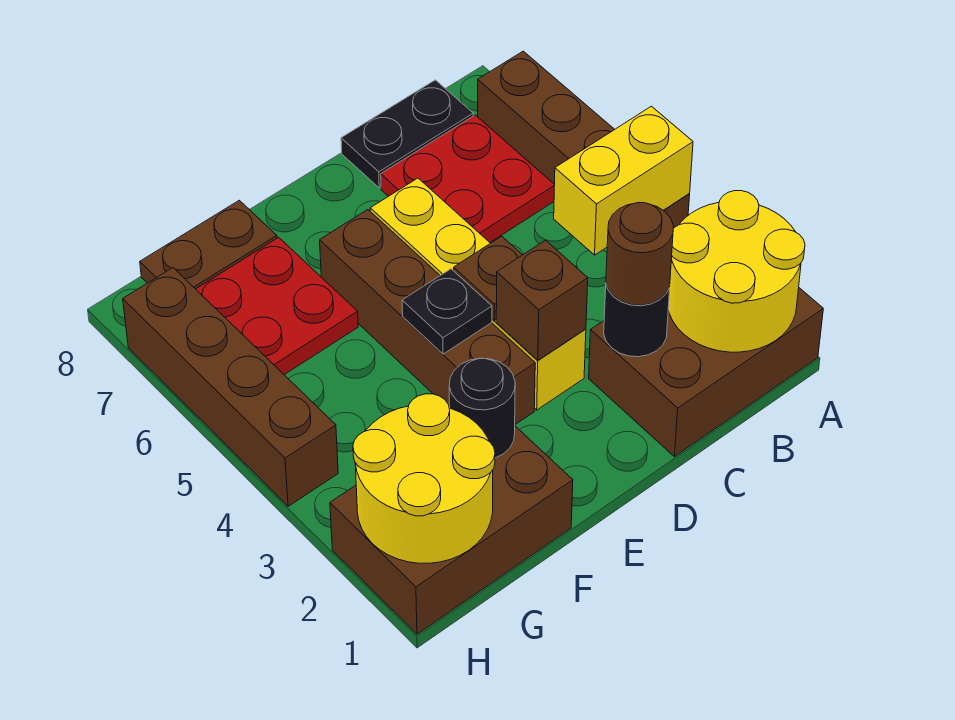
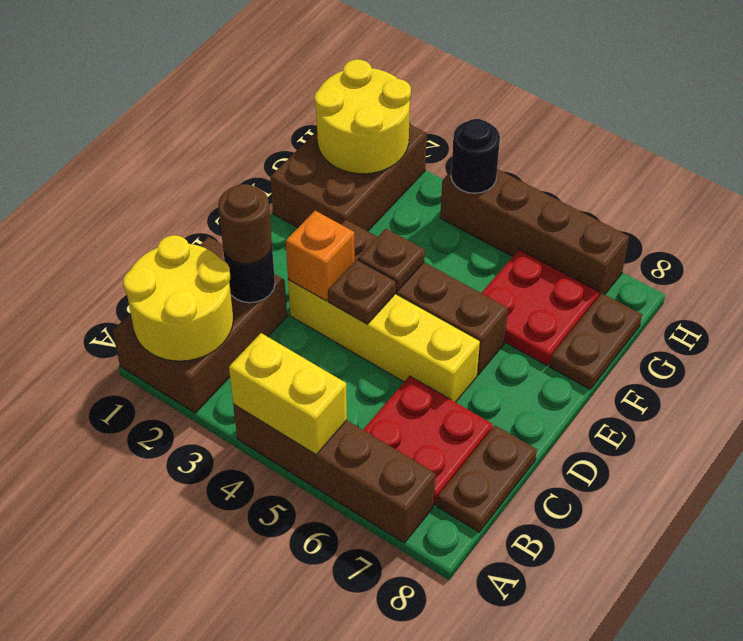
yellow brick A4:B4 level 2 -> yellow brick A4:A5 level 2
black plate B8:C8 level 1 -> brown plate B8:C8 level 1
brown brick D3 level 2 -> orange brick D3 level 2
black plate E4 level 2 -> brown plate E4 level 2
black round brick F2 level 2 -> black round brick H4 level 2

